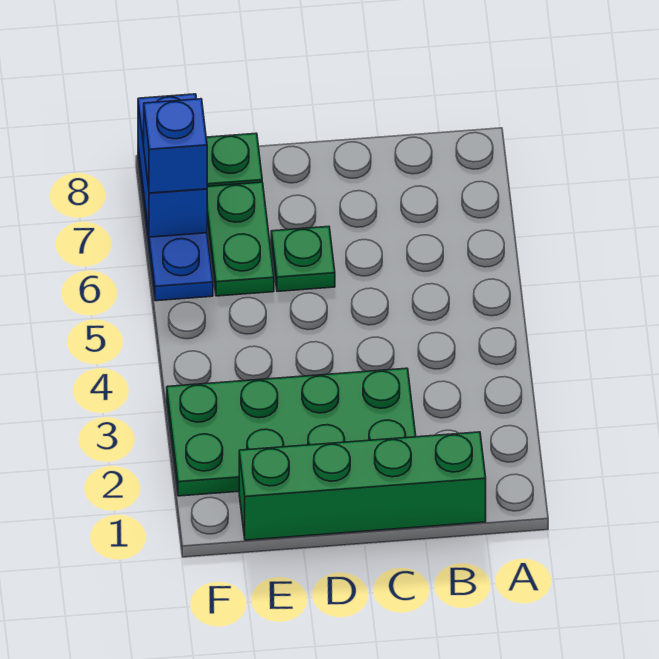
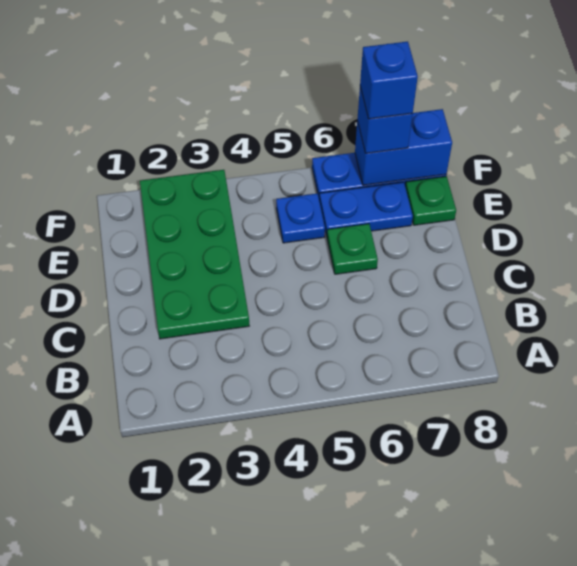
green brick B1:E1 level 1 -> none
none -> blue plate E5 level 1
green plate E6:E7 level 1 -> blue plate E6:E7 level 1
none -> blue brick F7 level 4

